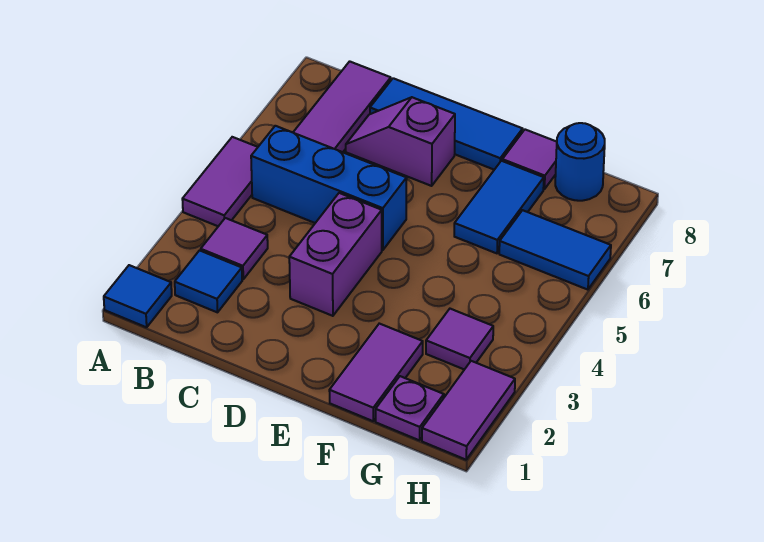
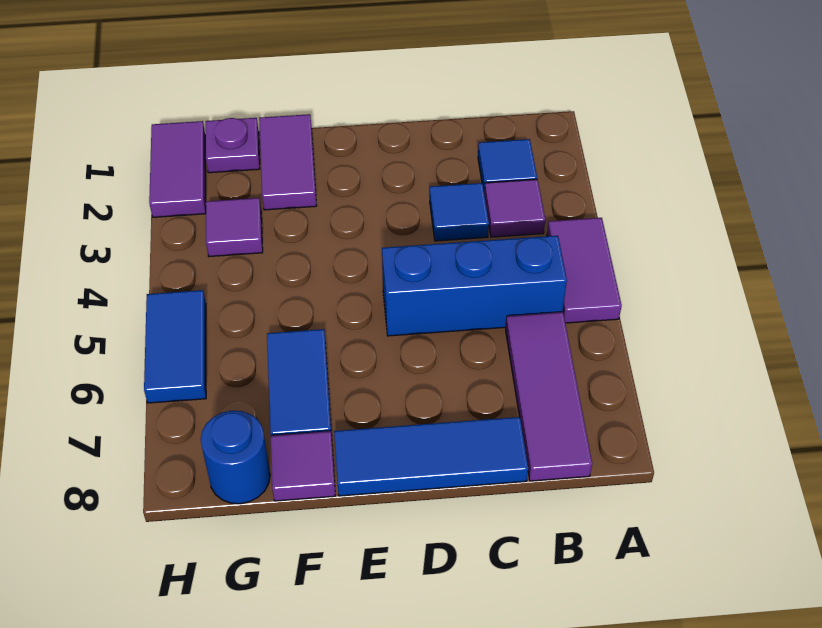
blue tile A1 level 1 -> blue tile C3 level 1
purple slope C7:D7 level 1 top D -> none
purple brick D3:D4 level 1 -> none
blue tile G6:H6 level 1 -> blue tile H5:H6 level 1

